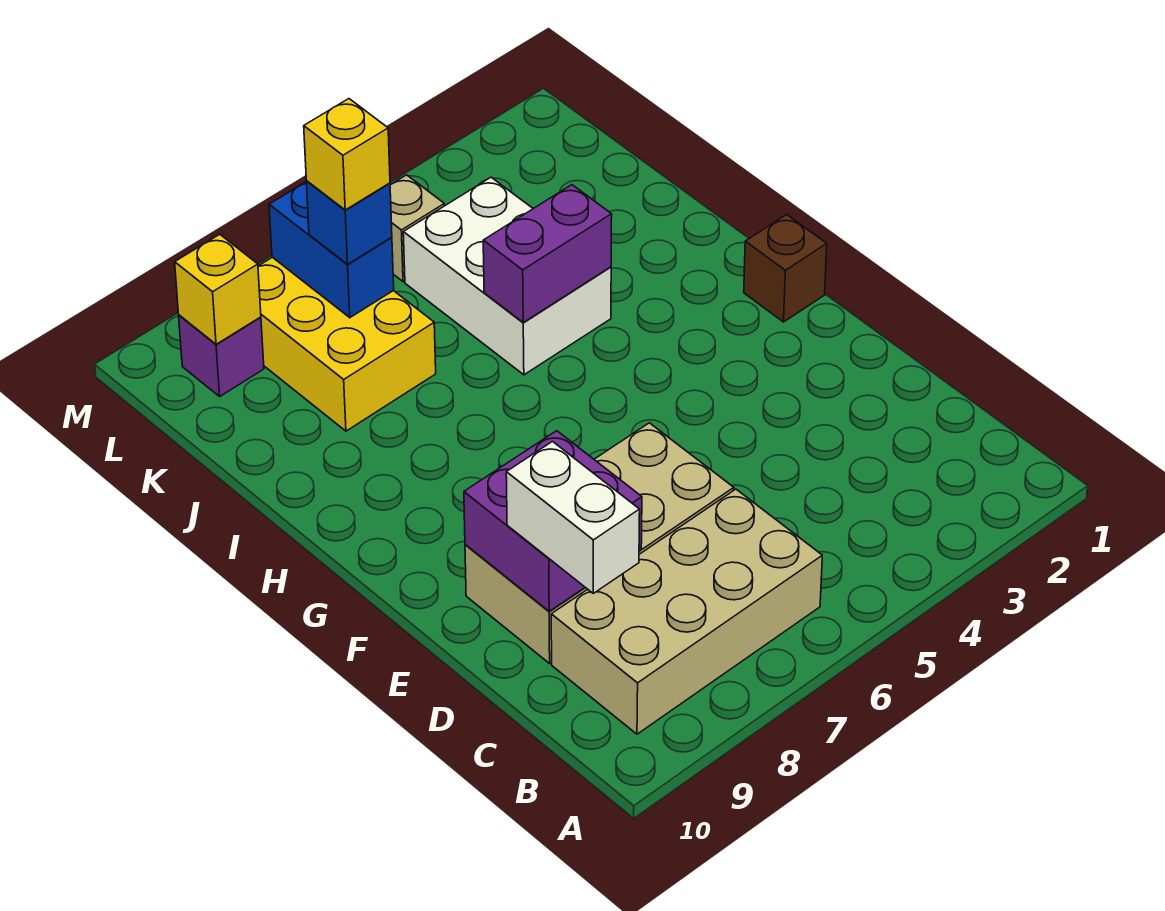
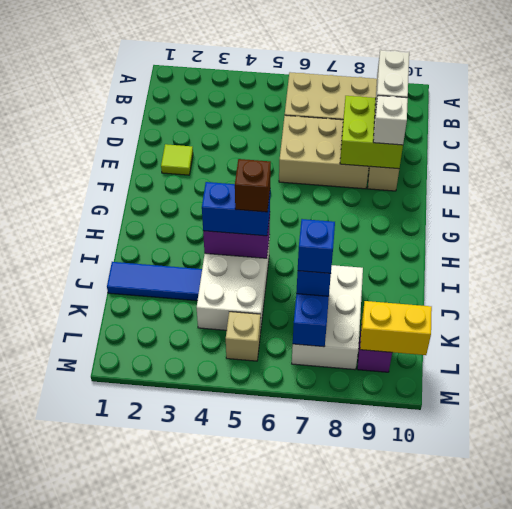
purple brick D8:E9 level 2 -> lime brick D8:E9 level 2
none -> lime tile E2 level 1
none -> white brick E9 level 3
brown brick G1 level 1 -> brown brick I5 level 4
none -> blue brick I4:I5 level 3
none -> blue tile J1:J3 level 1
yellow brick J7:L8 level 1 -> white brick J7:L8 level 1
yellow brick K7 level 4 -> blue brick K7 level 4
yellow brick L9 level 2 -> yellow brick L9:L10 level 2

